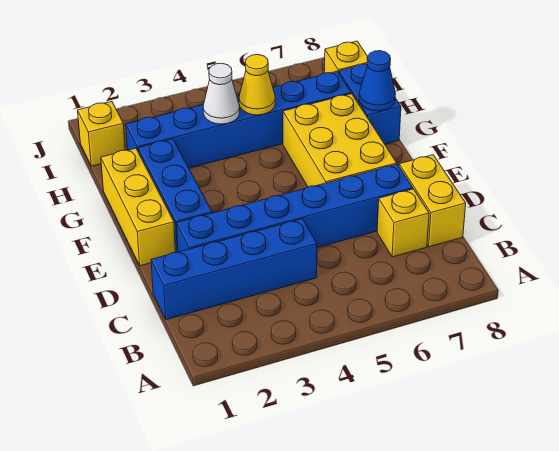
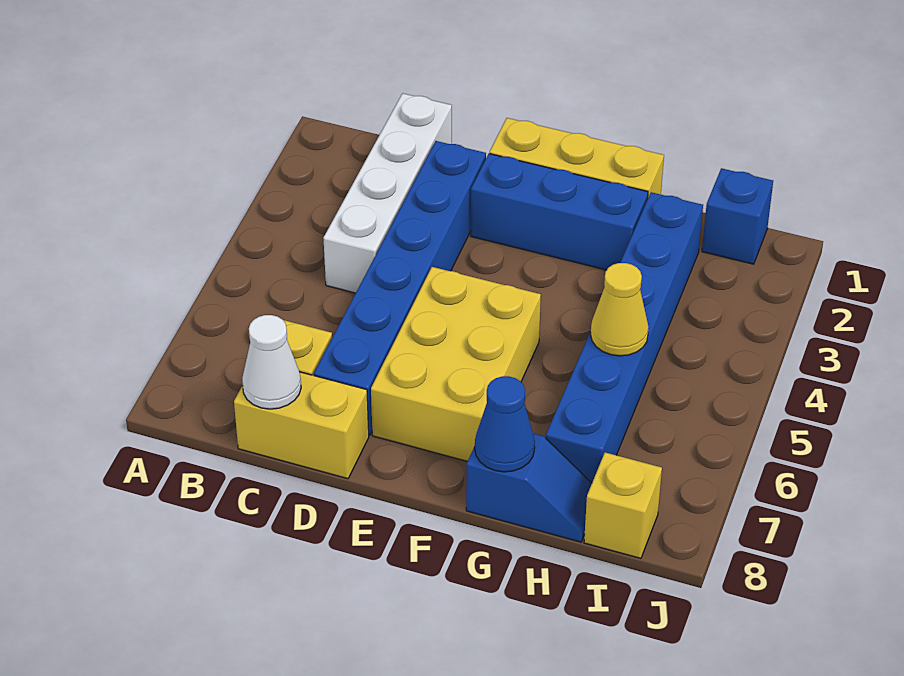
blue brick C1:C4 level 1 -> white brick C1:C4 level 1
yellow brick E6:G7 level 1 -> yellow brick E5:F7 level 1
blue brick G8:H8 level 1 -> blue slope G8:H8 level 1 top G
white cone H4 level 2 -> white cone C8 level 2
yellow brick I1 level 1 -> blue brick I1 level 1

